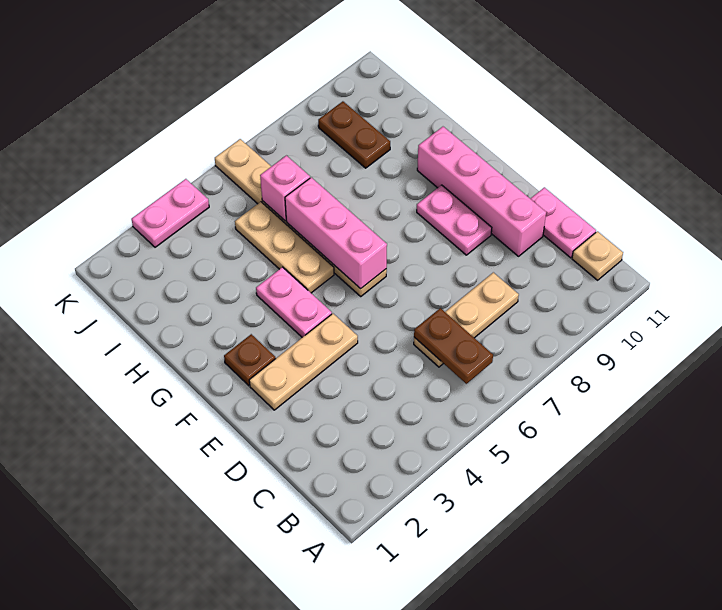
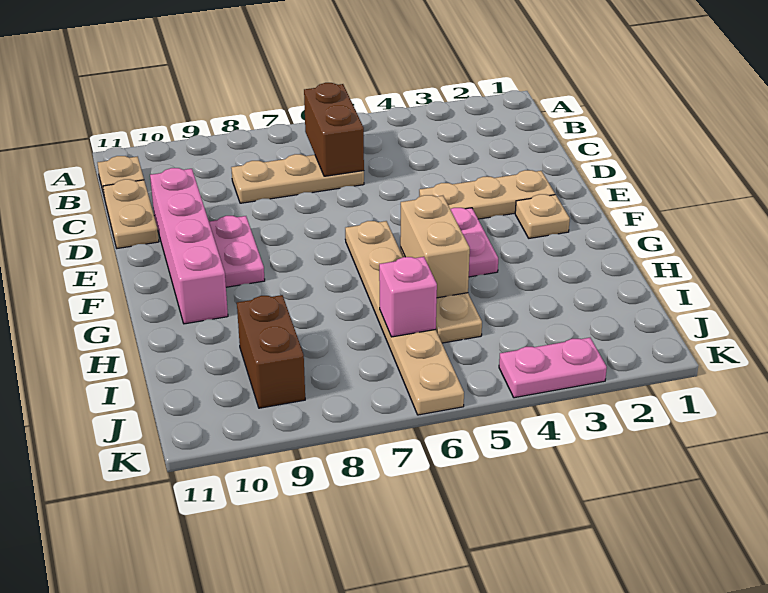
brown plate B6:C6 level 2 -> brown brick B6:C6 level 2
pink plate C11:D11 level 1 -> tan plate C11:D11 level 1
brown plate F2 level 1 -> tan plate F2 level 1
pink brick F6:H6 level 2 -> none
none -> tan brick G5:H5 level 2
brown plate I9:J9 level 1 -> brown brick I9:J9 level 1

